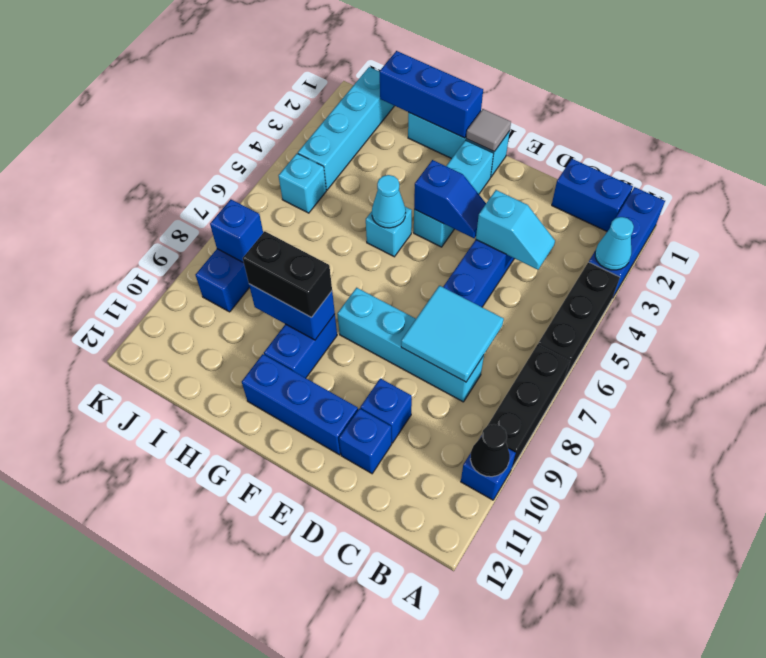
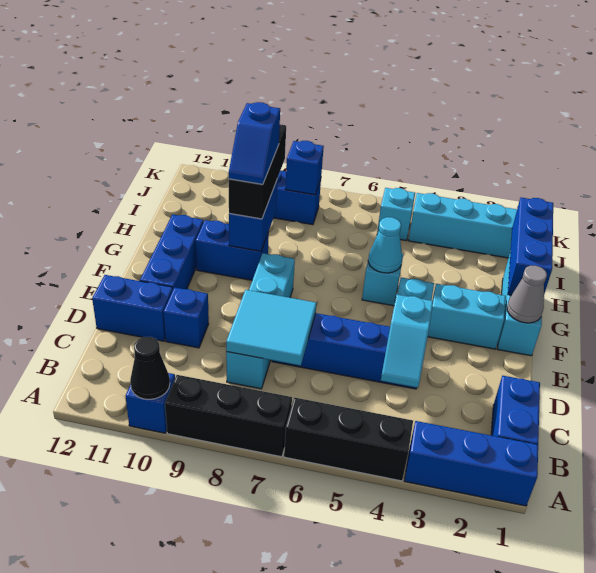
cyan cone A3 level 2 -> none
blue brick D11 level 1 -> blue brick D11:D12 level 1
blue slope E4:F4 level 2 top F -> blue slope G9:H9 level 4 top H
grey tile F1 level 2 -> grey cone F1 level 2
black brick G9:H9 level 3 -> black brick G9:I9 level 3

